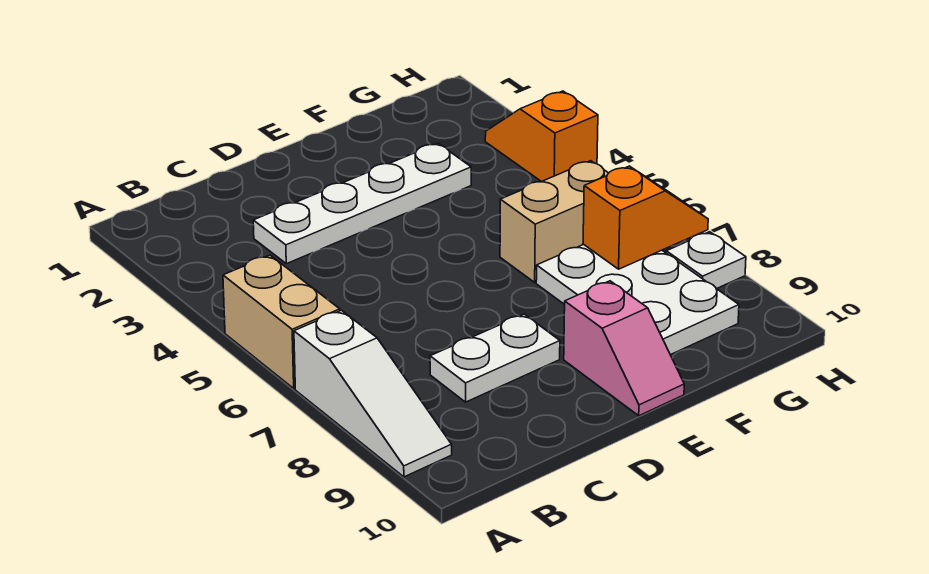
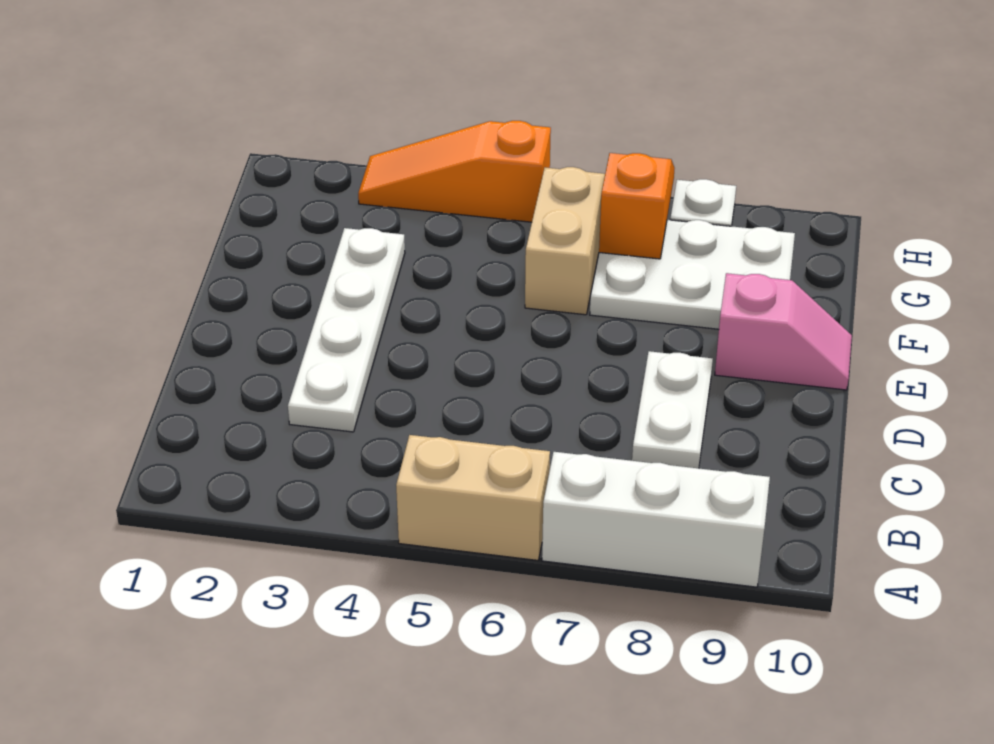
white slope A7:A9 level 1 top 7 -> white brick A7:A9 level 1
orange slope H3:H4 level 1 top 4 -> orange slope H3:H5 level 1 top 5

